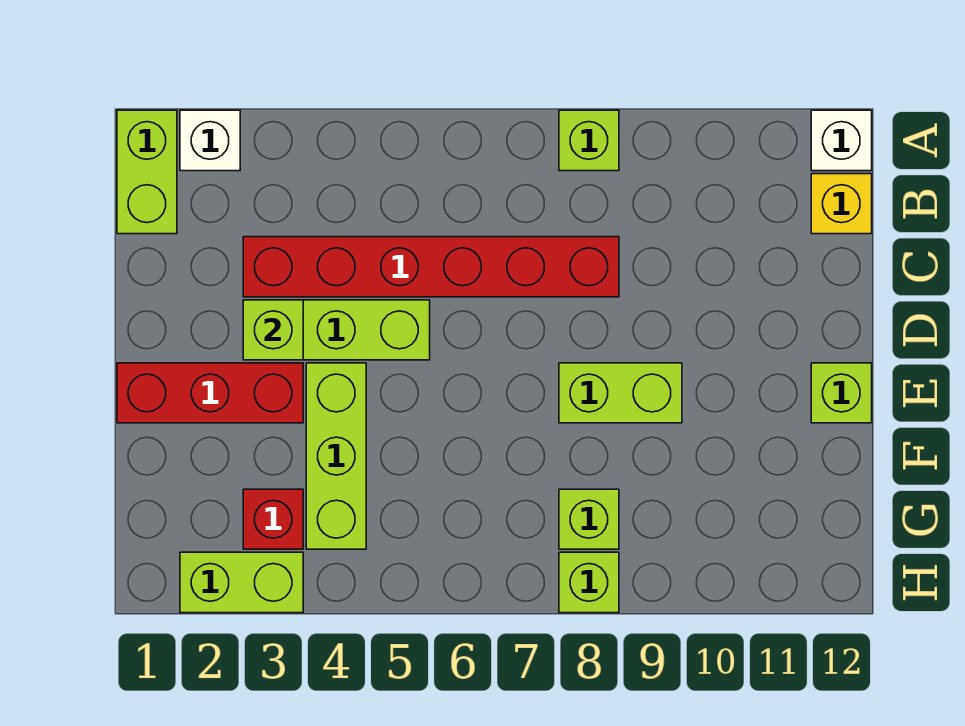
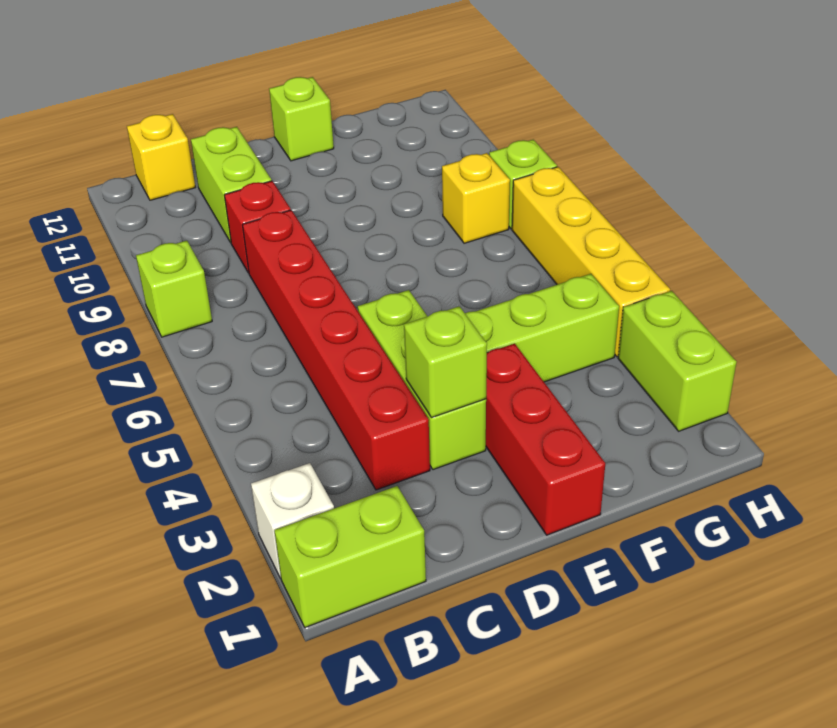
white brick A12 level 1 -> none
lime brick E8:E9 level 1 -> lime brick C10:C11 level 1
red brick G3 level 1 -> red brick C9 level 1
lime brick G8 level 1 -> yellow brick G8 level 1
none -> yellow brick H4:H7 level 1

